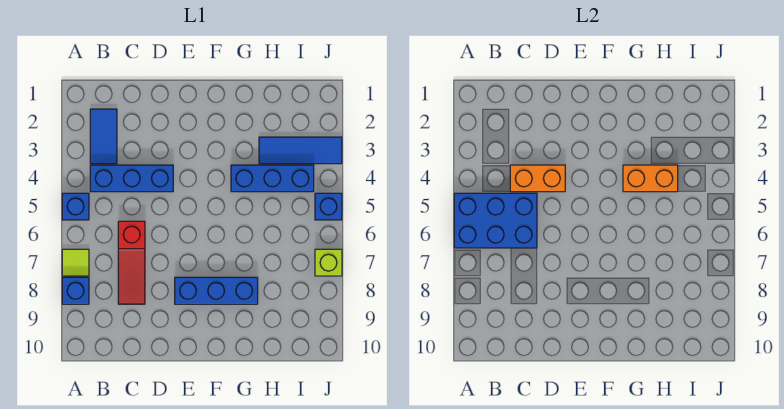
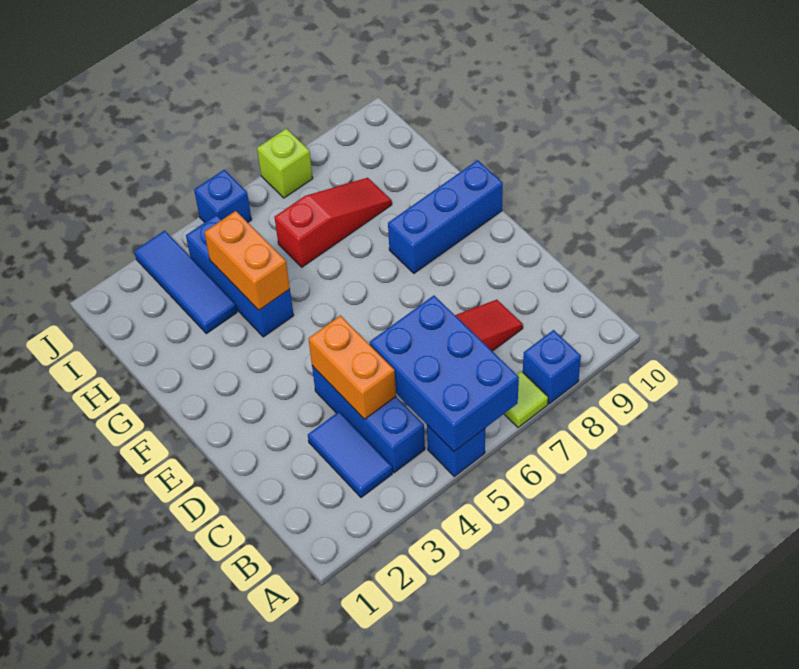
blue tile B2:B3 level 1 -> blue tile B3:C3 level 1
blue brick E8:G8 level 1 -> blue brick F8:F10 level 1
none -> red slope H6:H8 level 1 top 6

